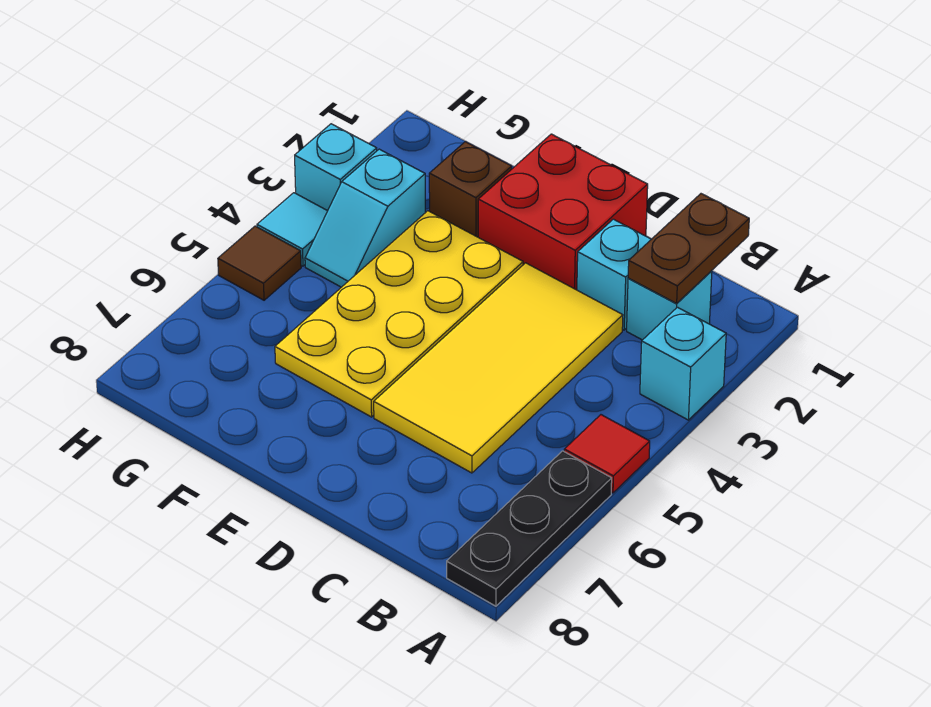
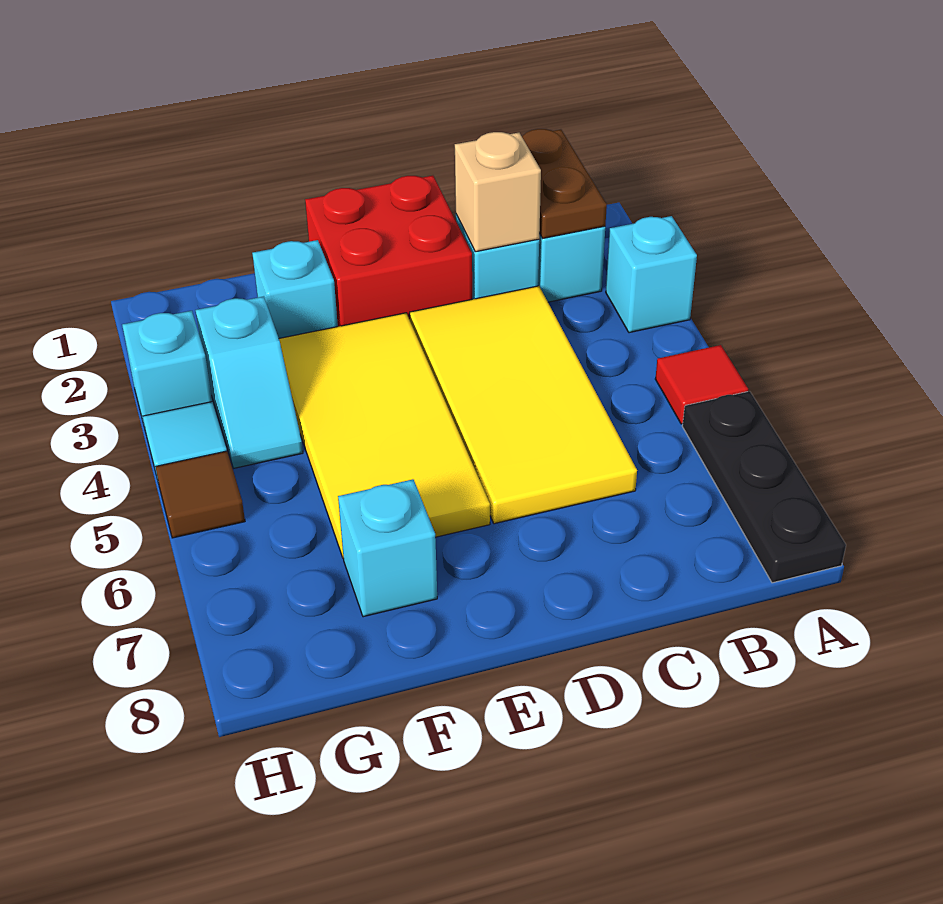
none -> tan brick C2 level 2
yellow plate E3:F6 level 1 -> yellow tile E3:F6 level 1
brown brick F2 level 1 -> cyan brick F2 level 1
none -> cyan brick F7 level 1

